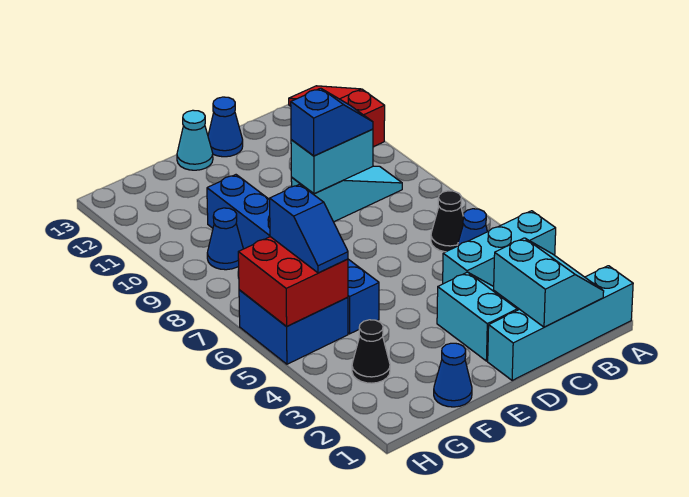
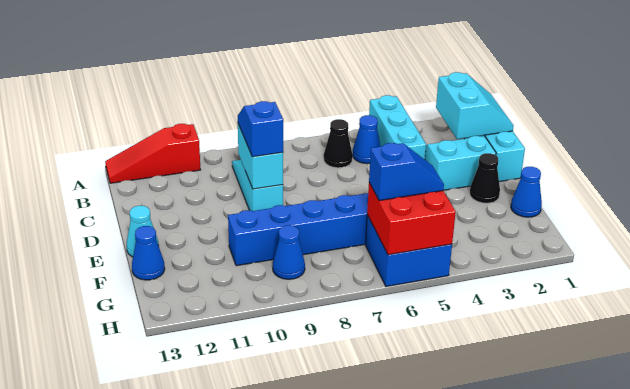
cyan slope B1:C2 level 2 top C -> cyan slope B1:C2 level 2 top 2
blue cone D13 level 1 -> blue cone F13 level 1
black cone G3 level 1 -> black cone E2 level 1

